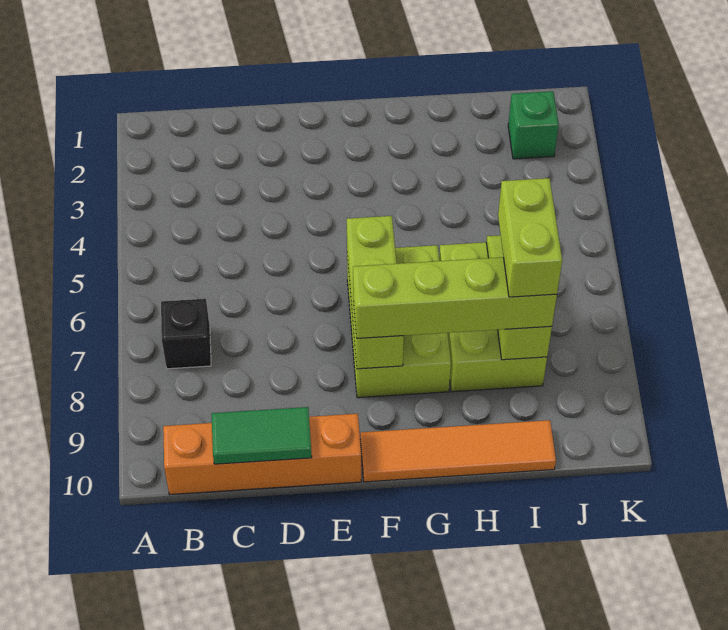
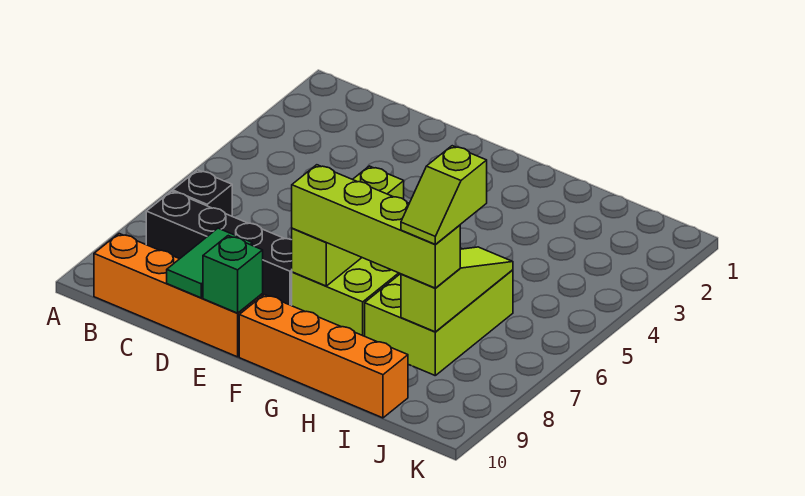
none -> black brick B8:E8 level 1
green tile C10:D10 level 2 -> green tile D9:D10 level 2
orange tile F10:I10 level 1 -> orange brick F10:I10 level 1
lime brick I7:I8 level 4 -> lime slope I7:I8 level 4 top 7
green brick J2 level 1 -> green brick E10 level 2

